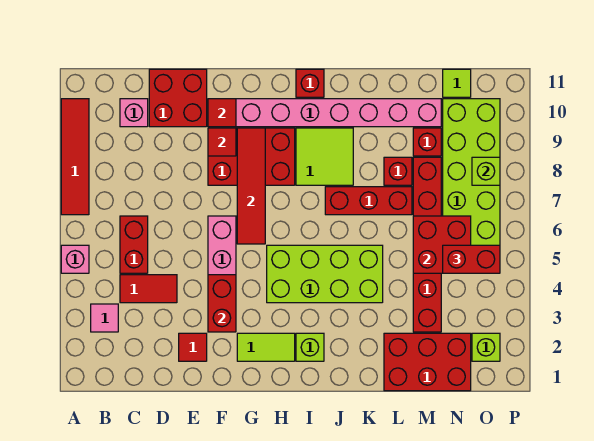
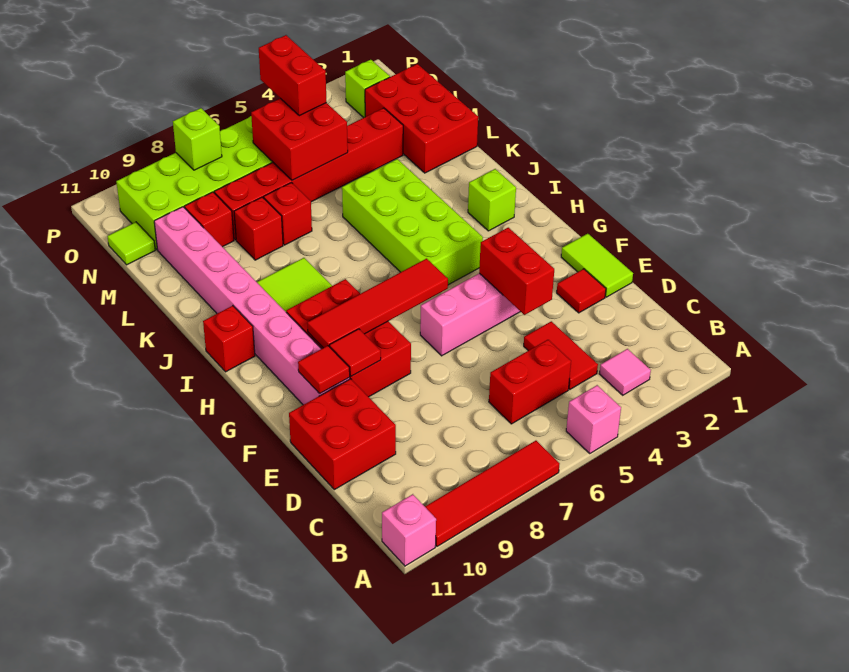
pink brick C10 level 1 -> pink brick A11 level 1
red brick F3:F4 level 2 -> red brick E4:F4 level 2
lime tile G2:H2 level 1 -> lime tile E1:F1 level 1
red brick J7:L7 level 1 -> red brick L7 level 1

